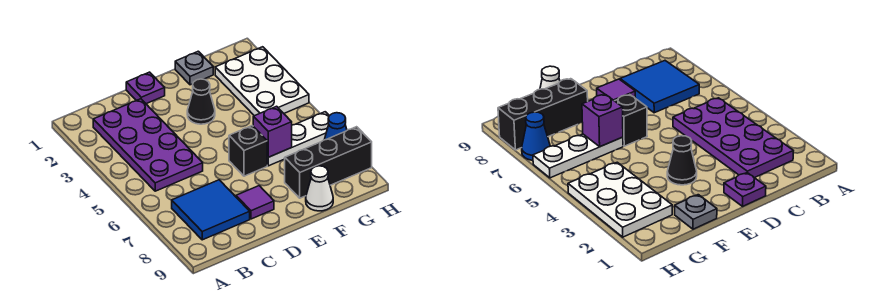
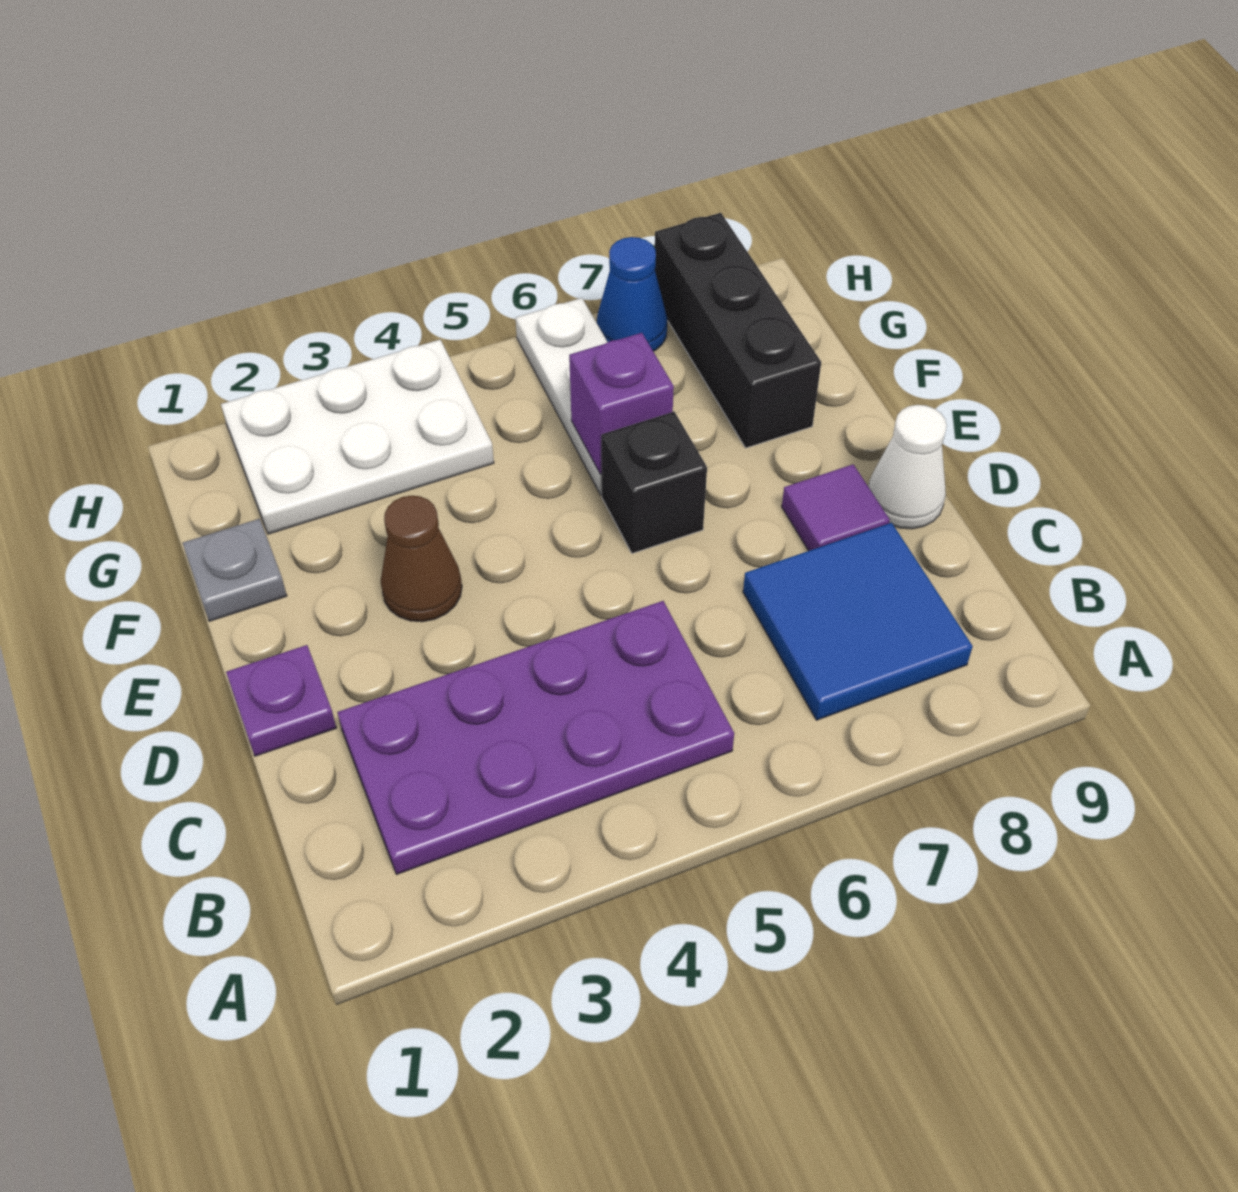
black cone E3 level 1 -> brown cone E3 level 1
white cone F9 level 1 -> white cone D9 level 1

